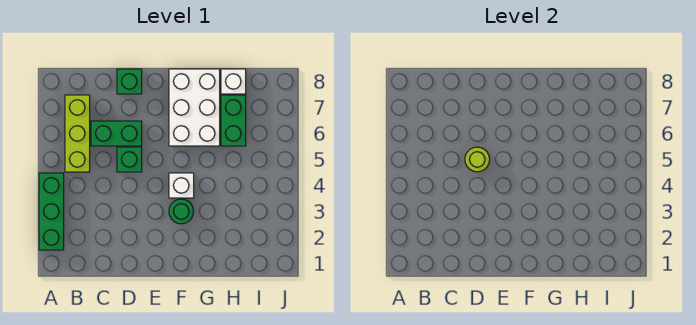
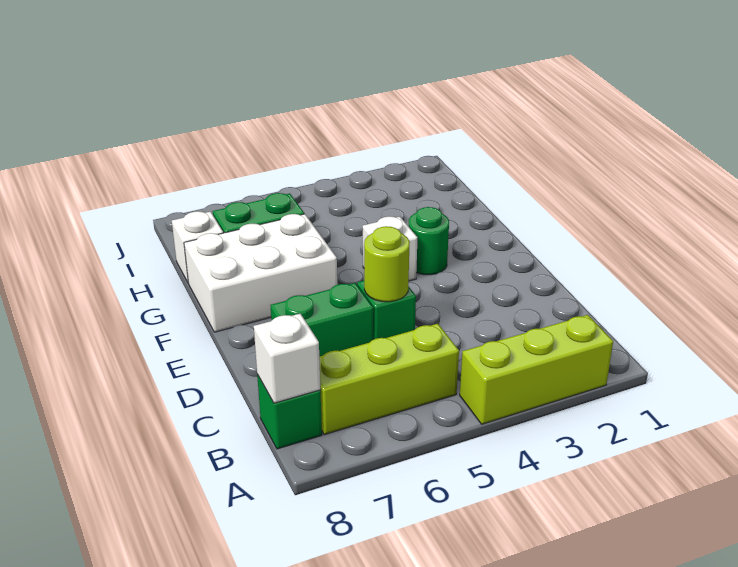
green brick A2:A4 level 1 -> lime brick A2:A4 level 1
none -> white brick B8 level 2
green brick C6:D6 level 1 -> green brick D6:D7 level 1
green brick D8 level 1 -> green brick B8 level 1

